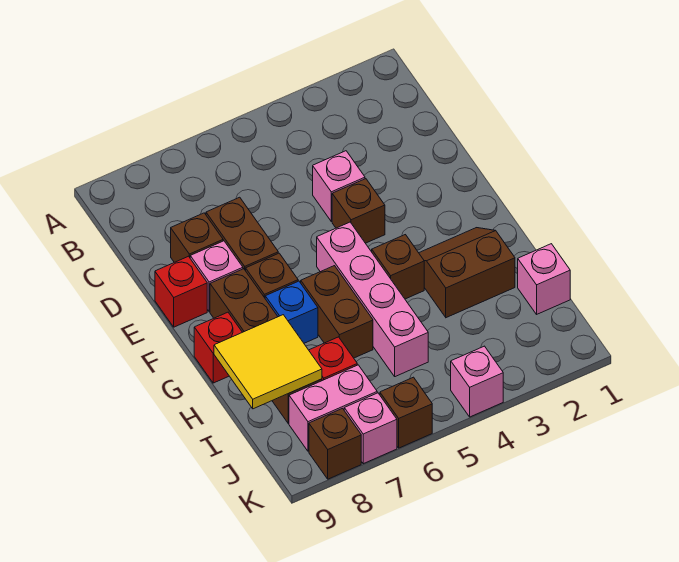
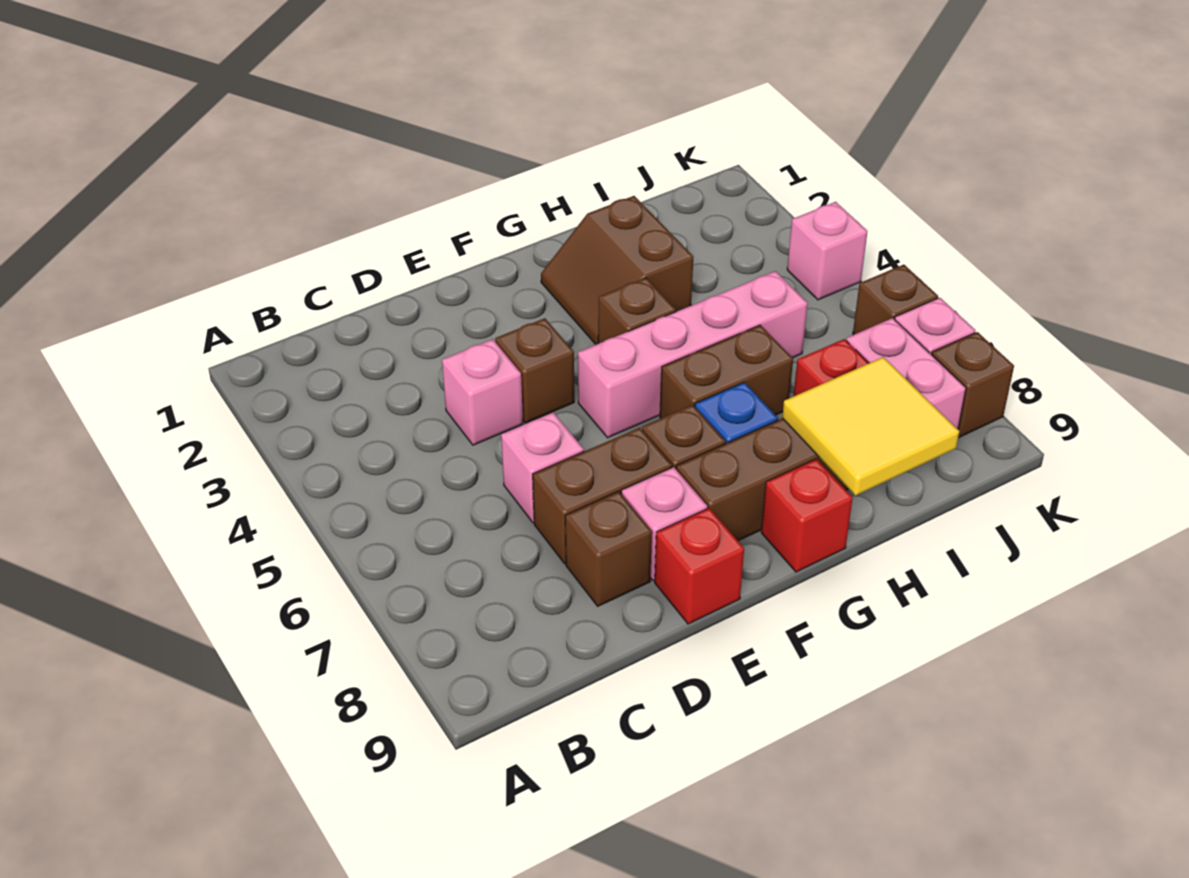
pink brick I1 level 1 -> pink brick D6 level 1

